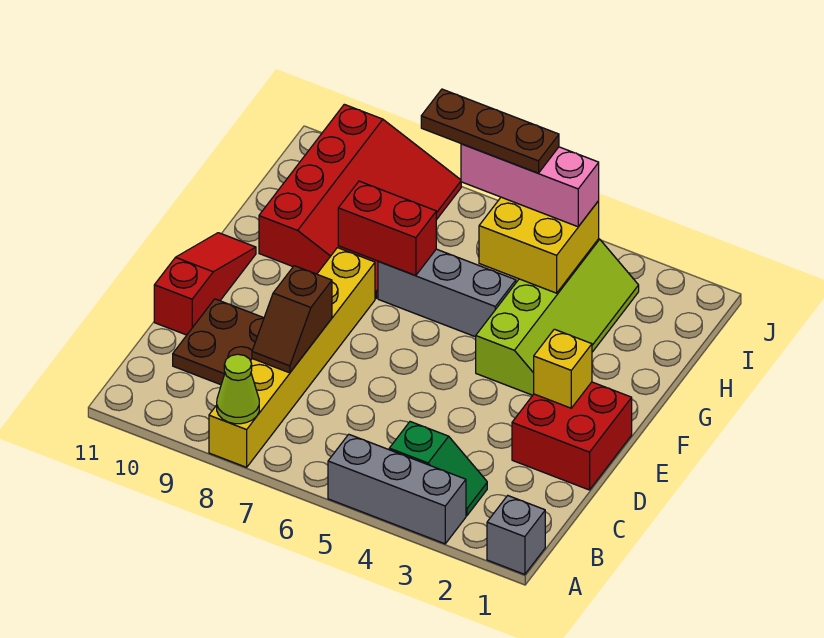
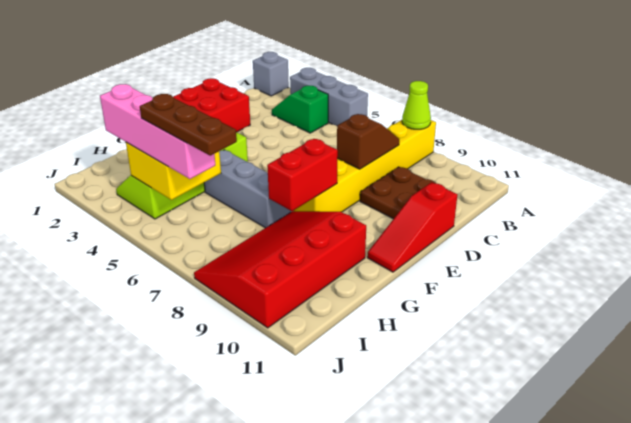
yellow brick E2 level 2 -> none
red brick G7:G8 level 2 -> red brick F8:G8 level 2
pink brick I4:I6 level 3 -> pink brick I3:I6 level 3

